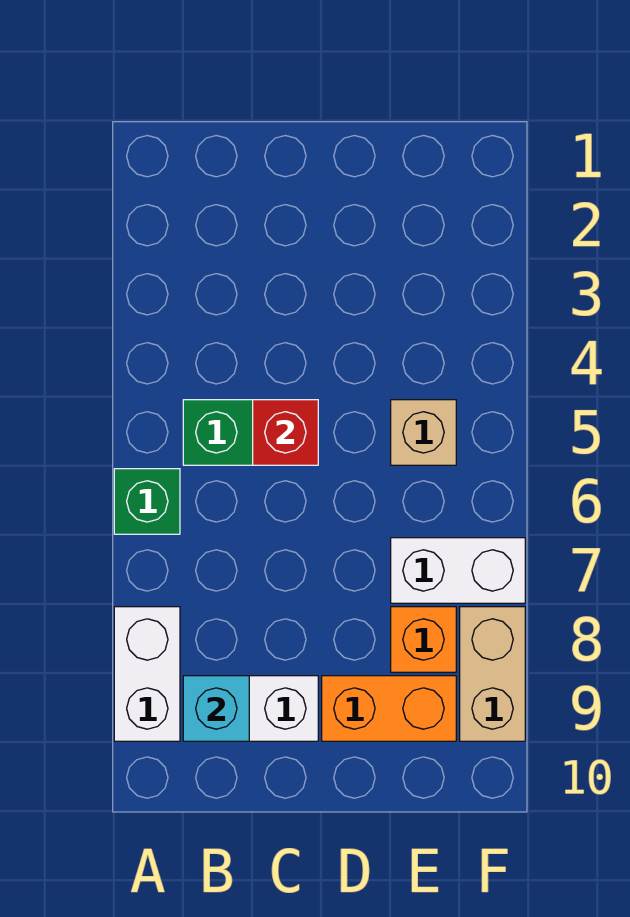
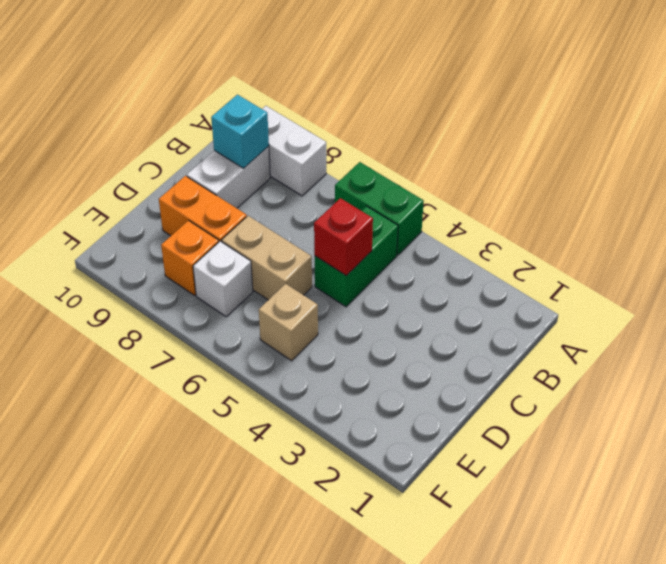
green brick A6 level 1 -> green brick A5:A6 level 1
orange brick D9:E9 level 1 -> orange brick D8:D9 level 1
white brick E7:F7 level 1 -> white brick E7 level 1
tan brick F8:F9 level 1 -> tan brick D6:D7 level 1

